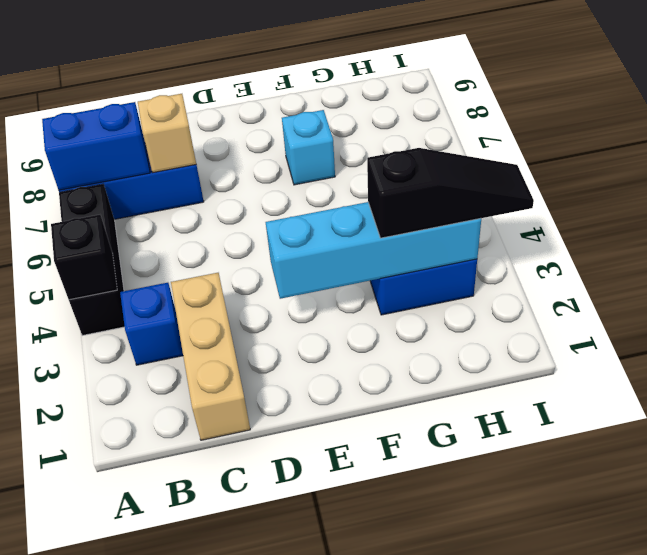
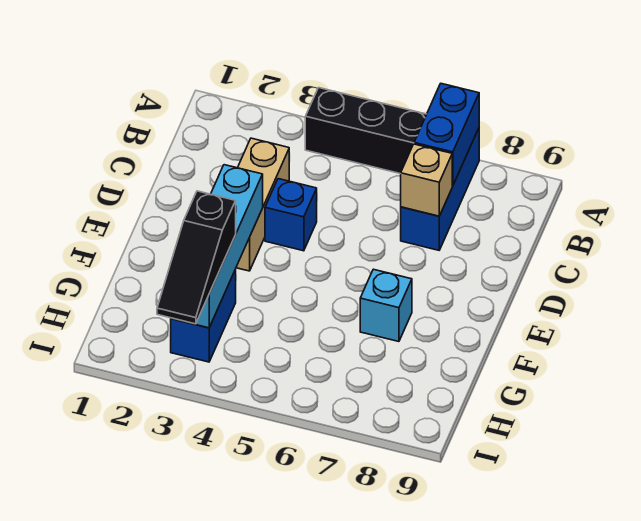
black brick A4 level 2 -> none
blue brick B3 level 1 -> blue brick D4 level 1
tan brick C1:C3 level 1 -> tan brick C3:E3 level 1

